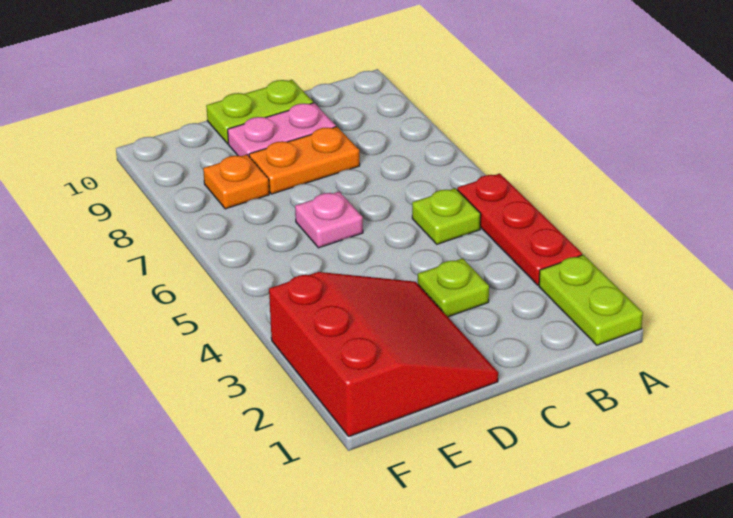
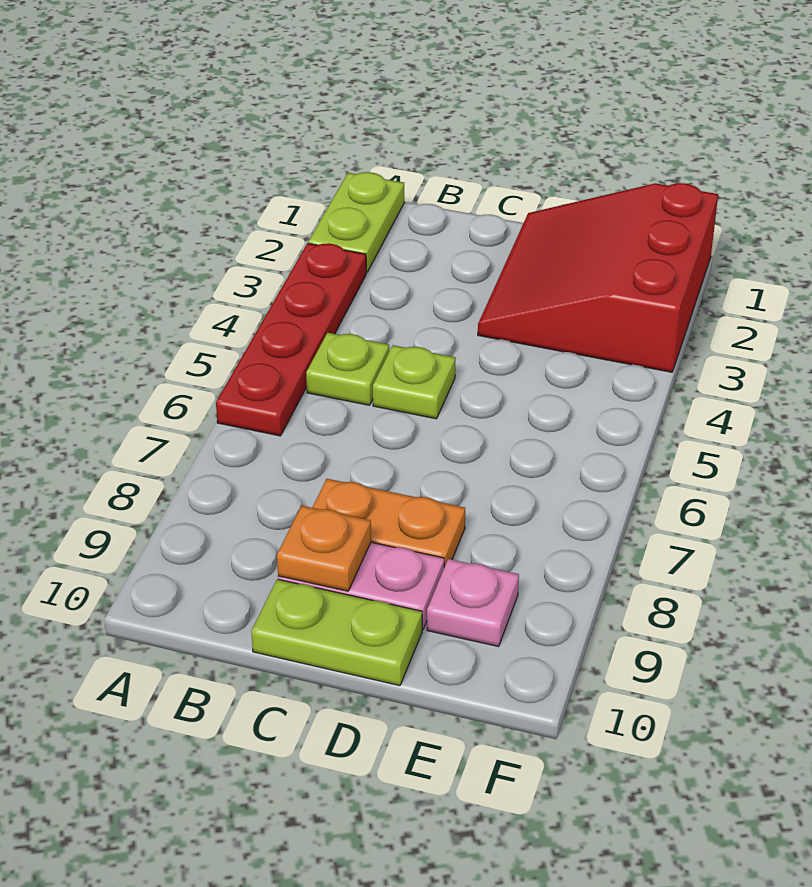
red plate A3:A5 level 1 -> red plate A3:A6 level 1
lime plate C3 level 1 -> lime plate C5 level 1
pink plate D6 level 1 -> pink plate E9 level 1
orange plate E8 level 1 -> orange plate C9 level 2

